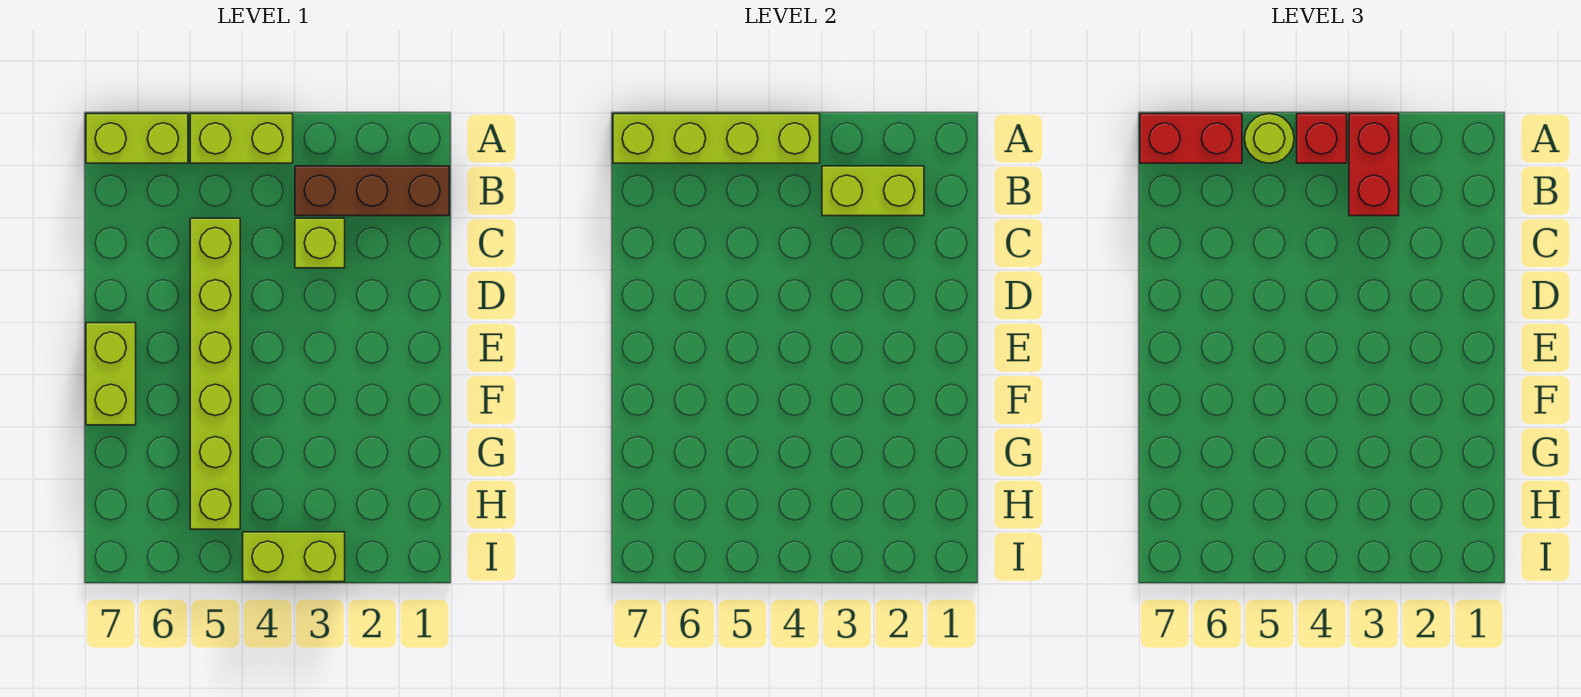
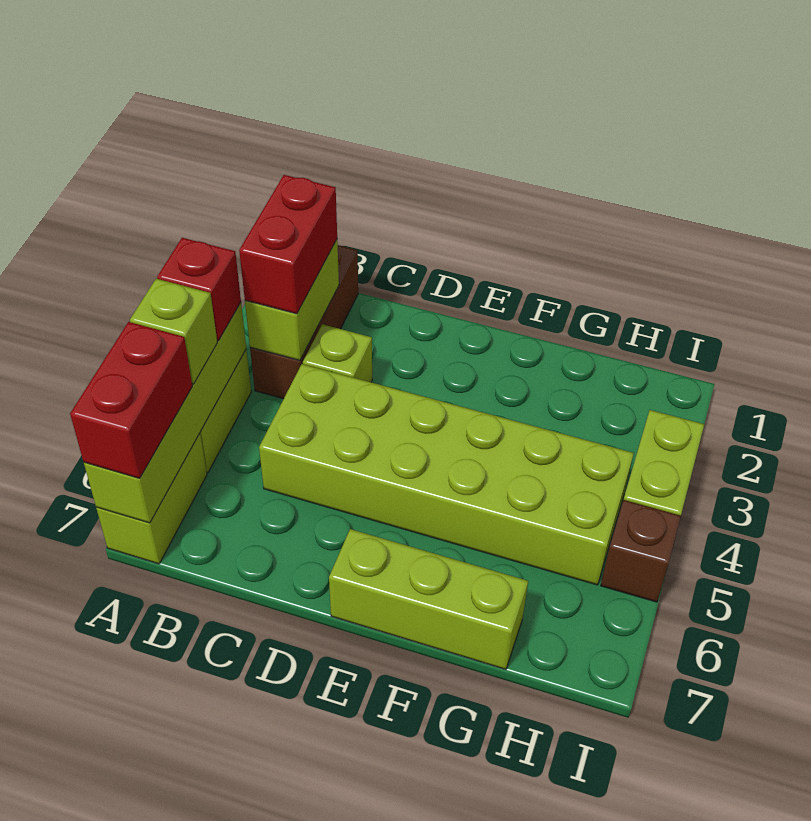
red brick A3:B3 level 3 -> red brick B2:B3 level 3
lime round brick A5 level 3 -> lime brick A5 level 3
lime brick C5:H5 level 1 -> lime brick C4:H5 level 1
lime brick E7:F7 level 1 -> lime brick E7:G7 level 1
none -> brown brick I5 level 1

